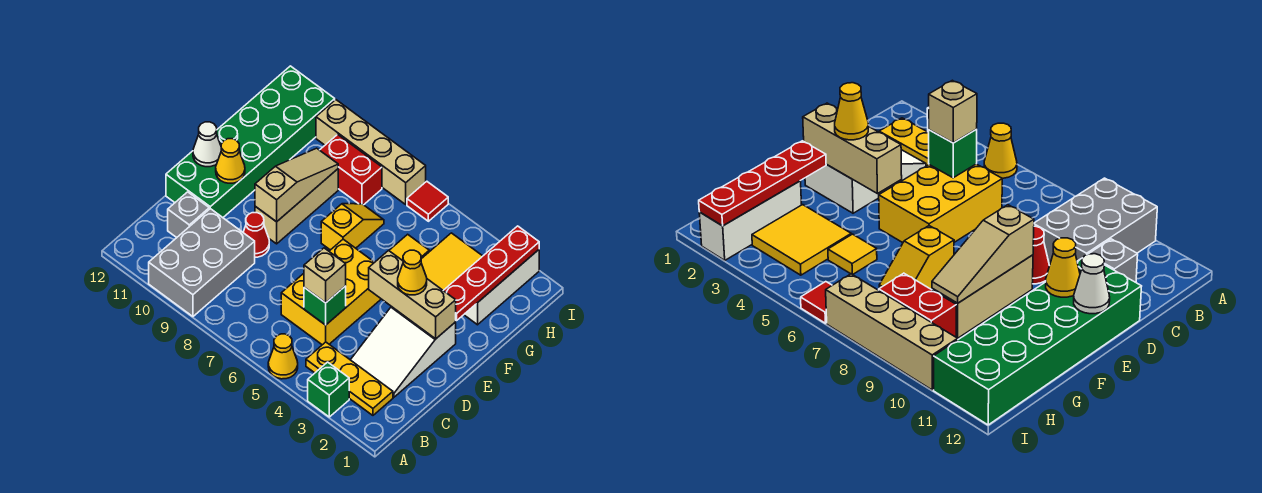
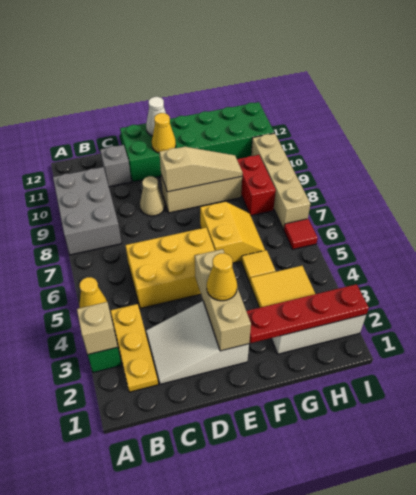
grey brick A9:C10 level 1 -> grey brick A8:B10 level 1
green brick C5 level 2 -> none
tan brick C5 level 3 -> tan brick A3 level 2
red cone D9 level 1 -> tan cone D9 level 1
yellow slope F7:G7 level 1 top F -> yellow slope F6:G7 level 1 top F

